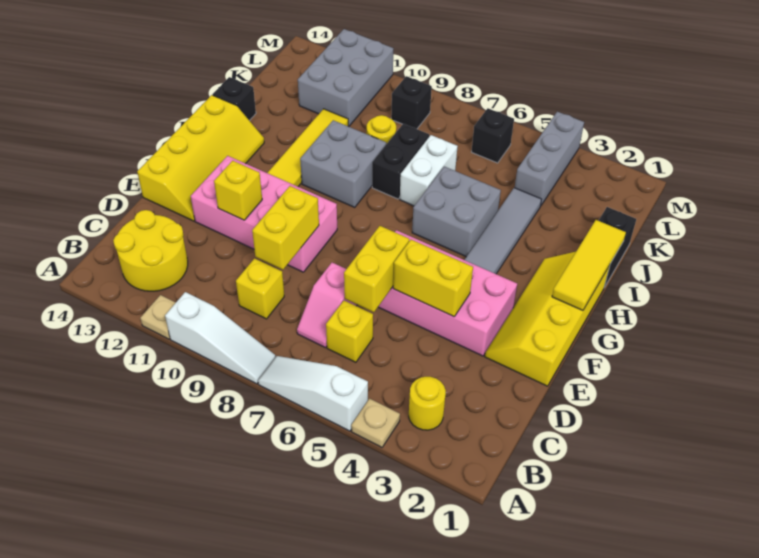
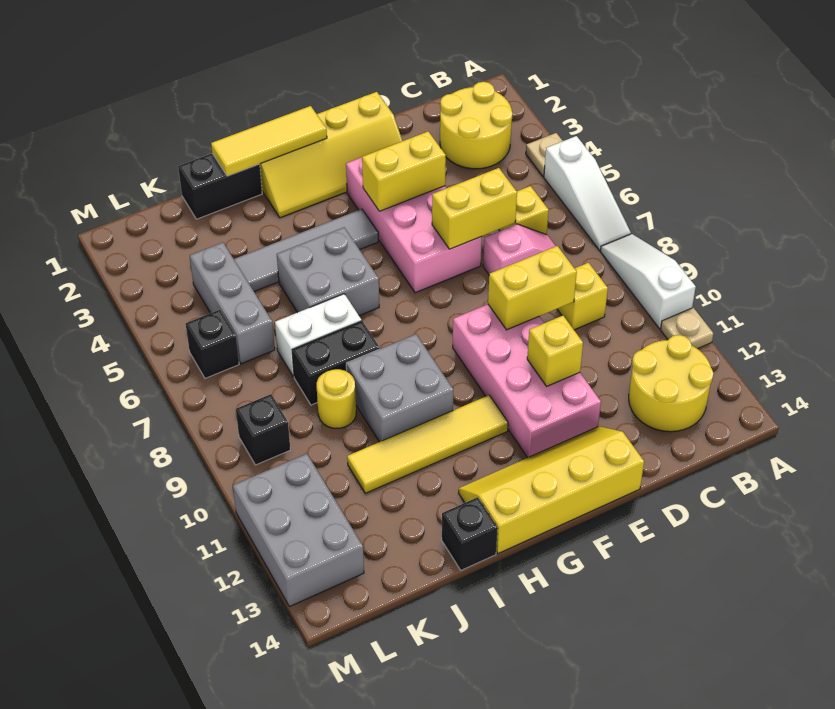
yellow round brick B3 level 1 -> yellow round brick B2:C3 level 1
yellow brick E4:E5 level 2 -> yellow brick E4:F4 level 2
grey brick K4:M4 level 1 -> grey brick K4:K6 level 1
grey brick K11:M12 level 1 -> grey brick L11:M13 level 1

